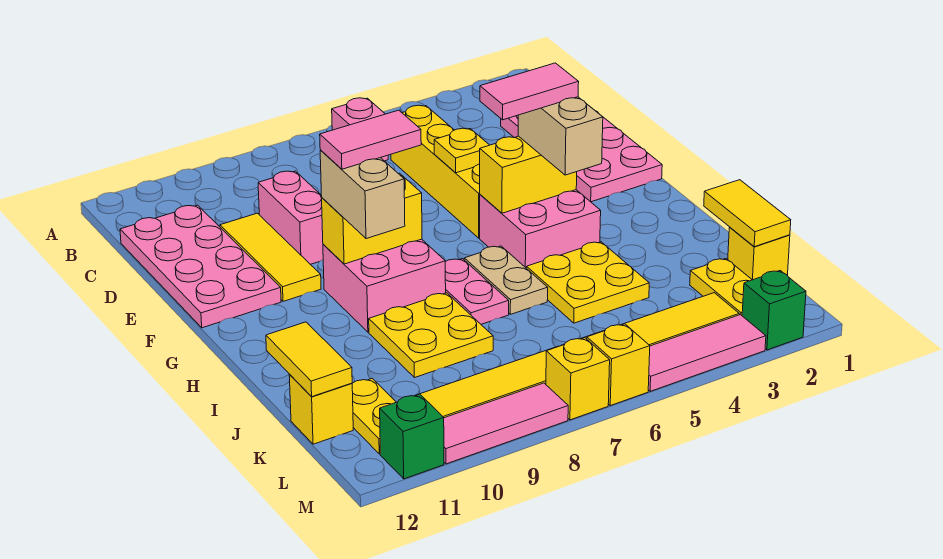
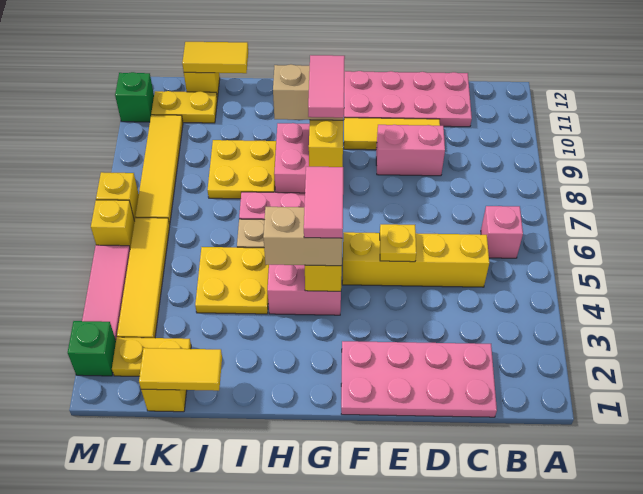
pink tile M8:M10 level 1 -> none

